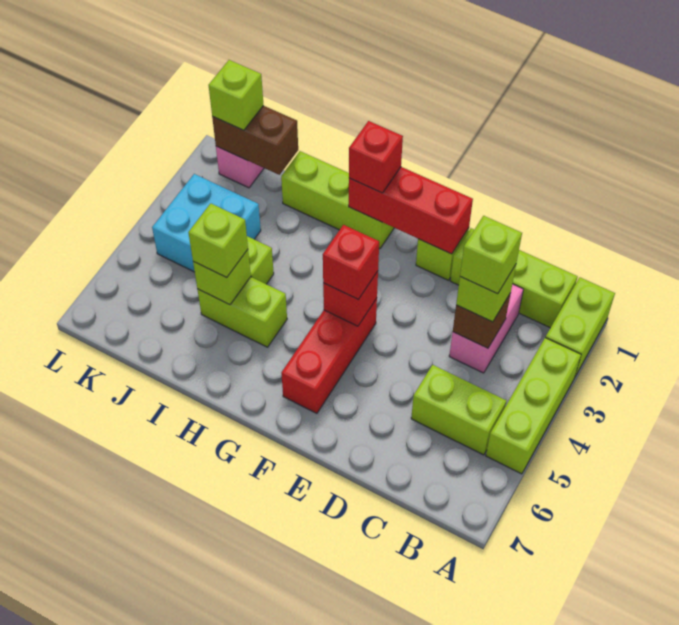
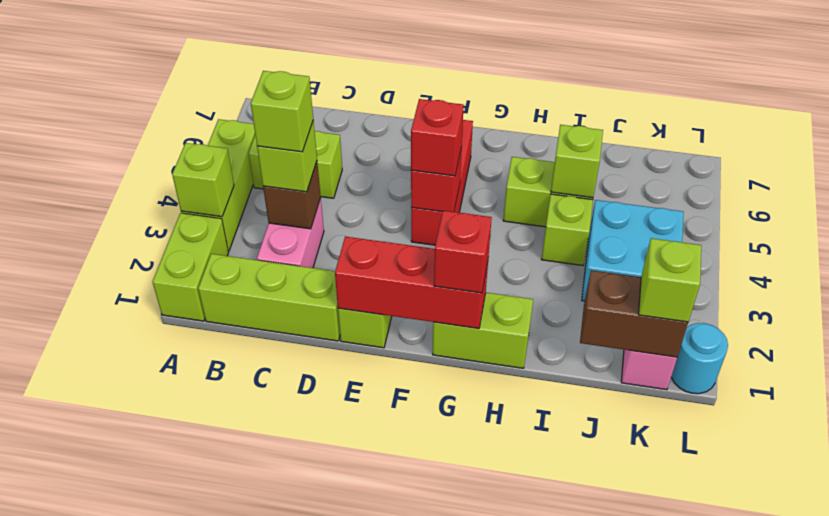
lime brick G1:I1 level 1 -> lime brick G1:H1 level 1
lime brick I5 level 3 -> lime brick A3 level 2
none -> cyan round brick L1 level 1

